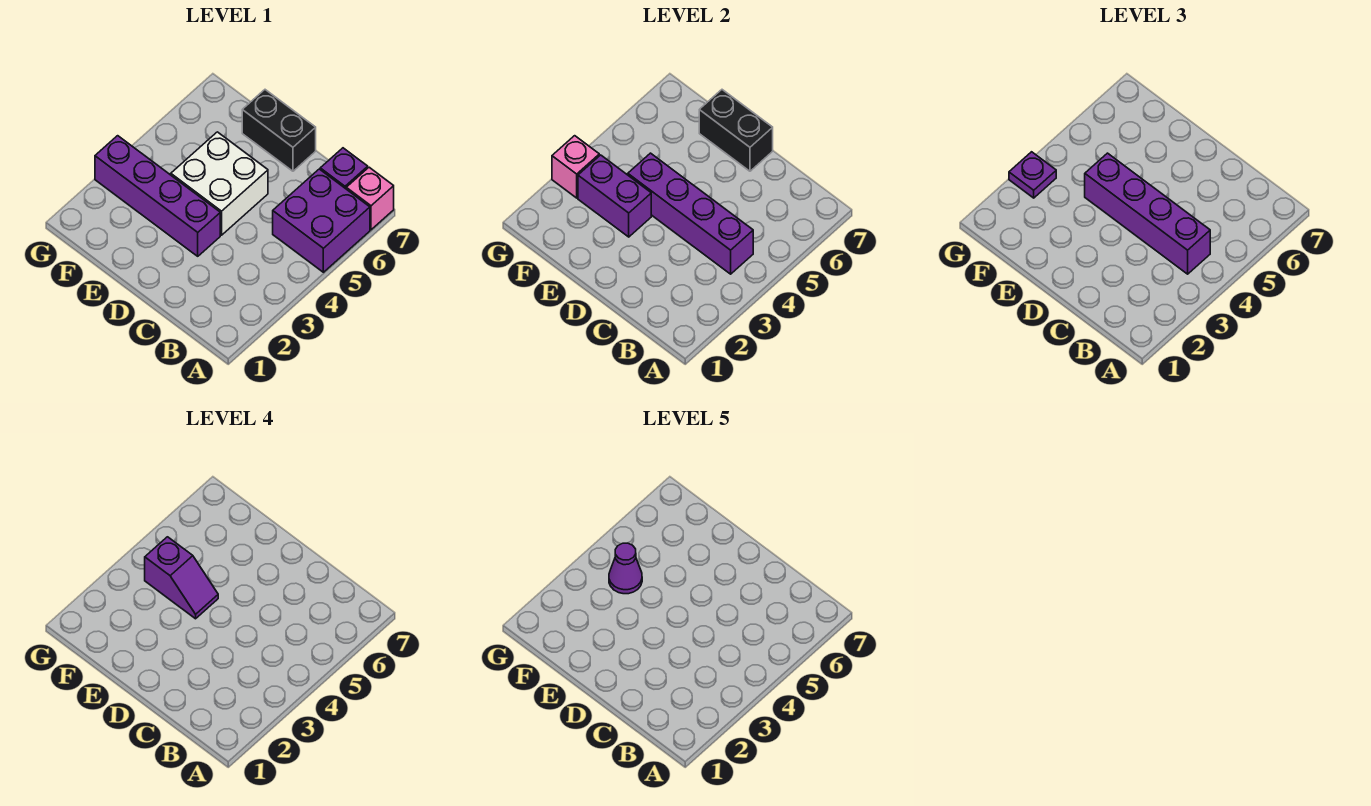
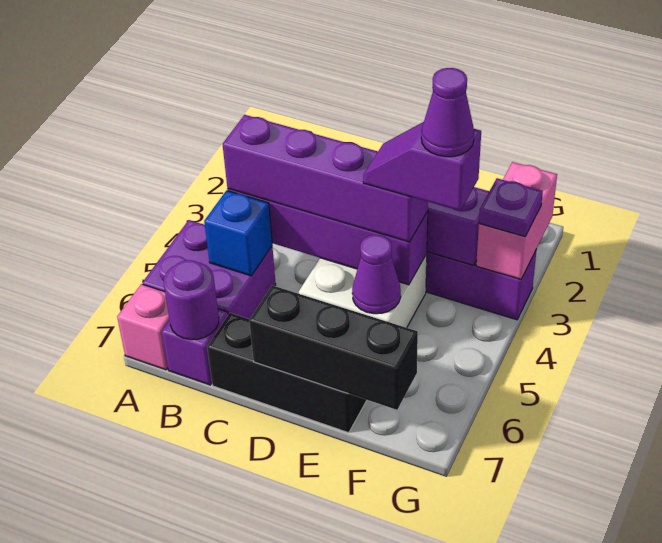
none -> blue brick B5 level 2
none -> purple round brick B7 level 2
black brick D7:E7 level 1 -> black brick C7:E7 level 1
black brick D7:E7 level 2 -> black brick D7:F7 level 2
none -> purple cone E5 level 2
pink brick G3 level 2 -> pink brick G2:G3 level 2

